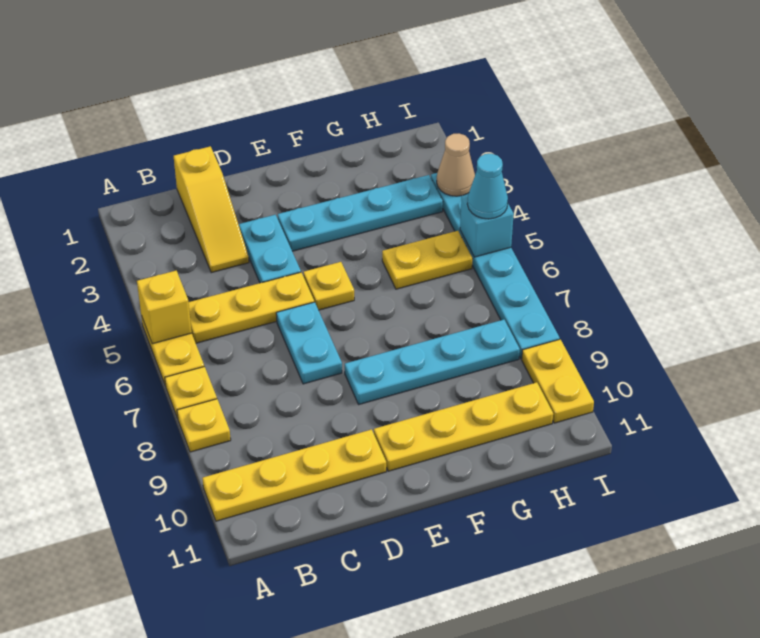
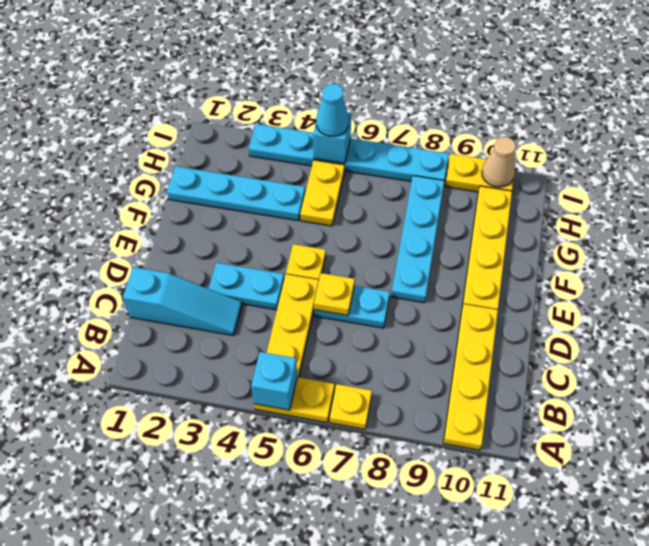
yellow brick A5 level 2 -> cyan brick A5 level 2
yellow plate A8 level 1 -> yellow plate D6 level 2
yellow slope C1:C3 level 1 top 1 -> cyan slope C1:C3 level 1 top 1
cyan plate E3:H3 level 1 -> cyan plate G1:G4 level 1
tan cone I3 level 2 -> tan cone I10 level 2

